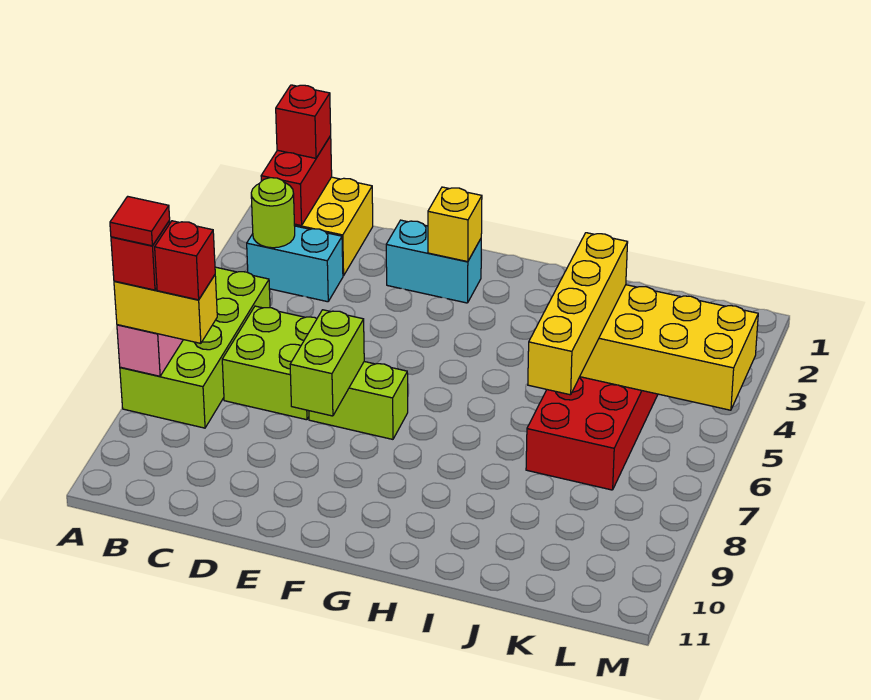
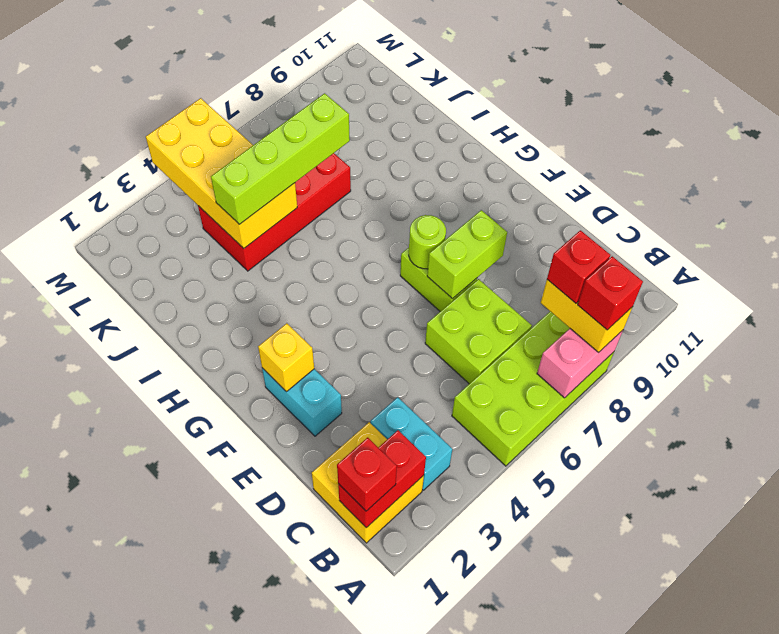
red tile A8 level 5 -> none
lime round brick B3 level 2 -> lime round brick F7 level 2
yellow brick J4:J7 level 3 -> lime brick J4:J7 level 3

